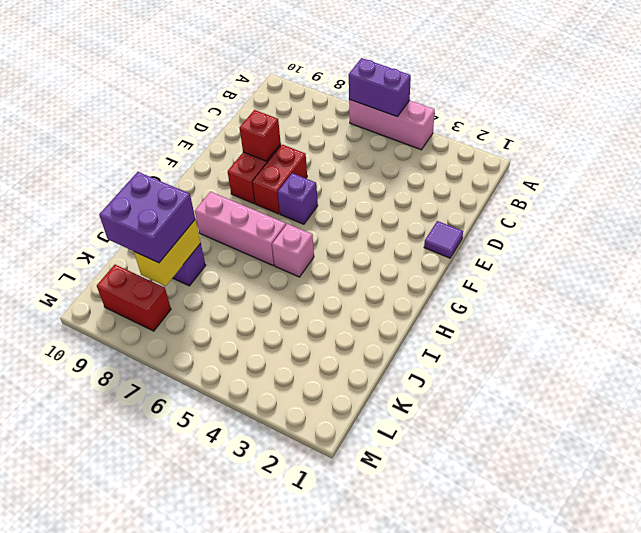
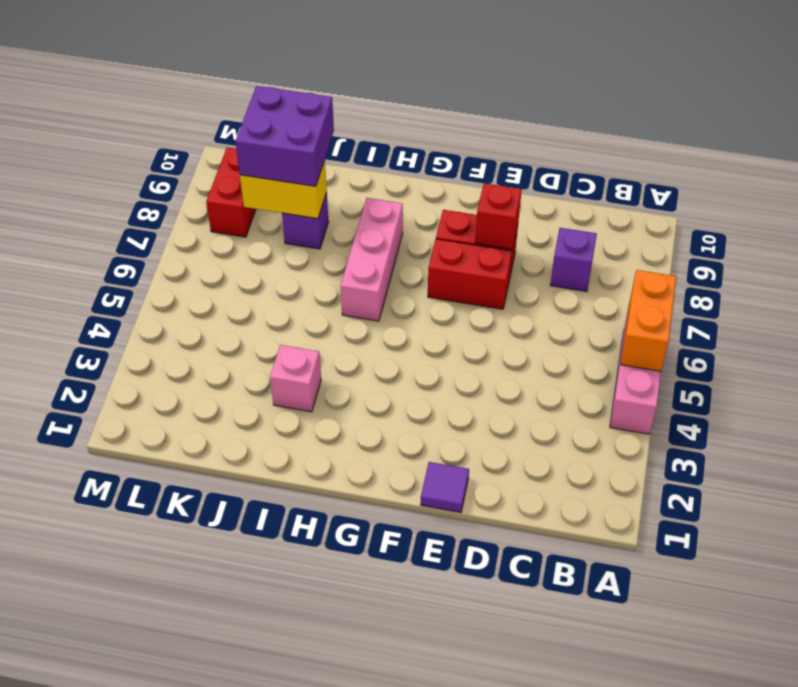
purple brick A5:A6 level 2 -> orange brick A5:A6 level 2
purple brick F6 level 1 -> purple brick C8 level 1
pink brick H5 level 1 -> pink brick I3 level 1

